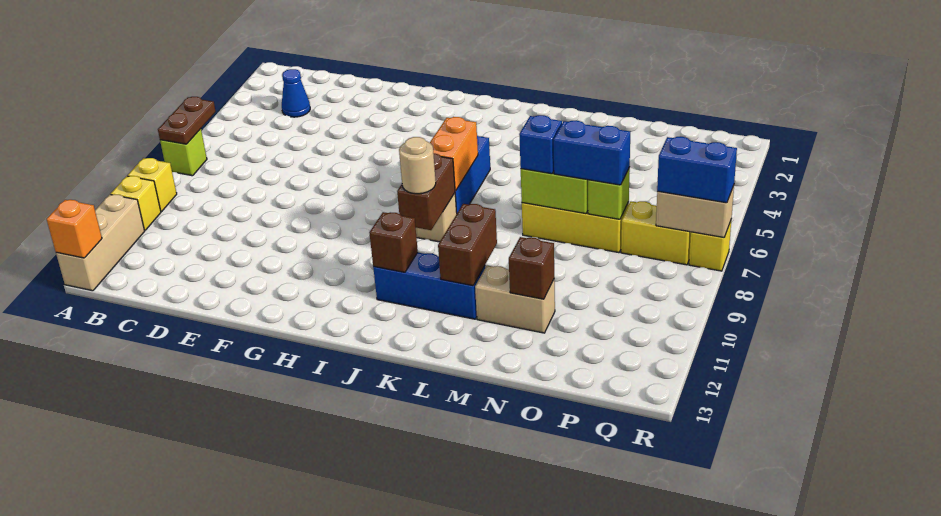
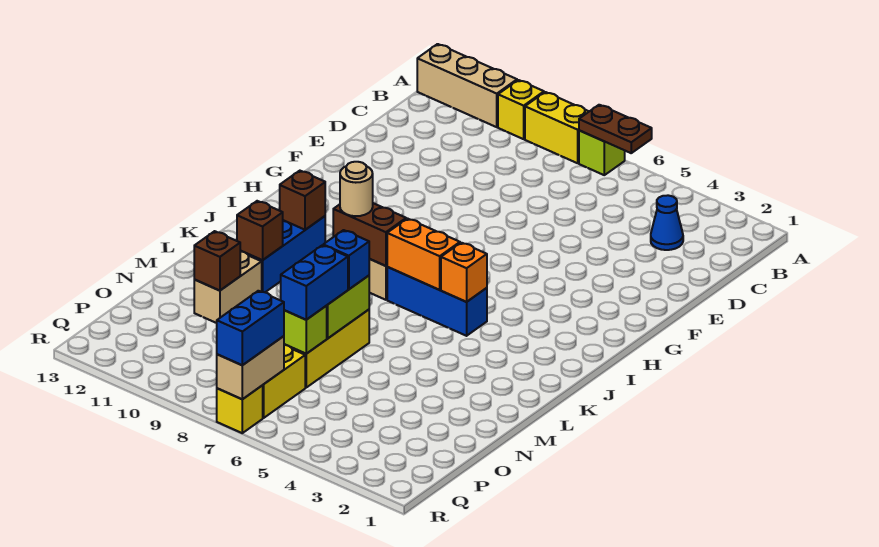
yellow brick A9 level 1 -> yellow brick A8:A9 level 1
orange brick A13 level 2 -> orange brick J5 level 2
brown brick L10:L11 level 2 -> brown brick L11 level 2

